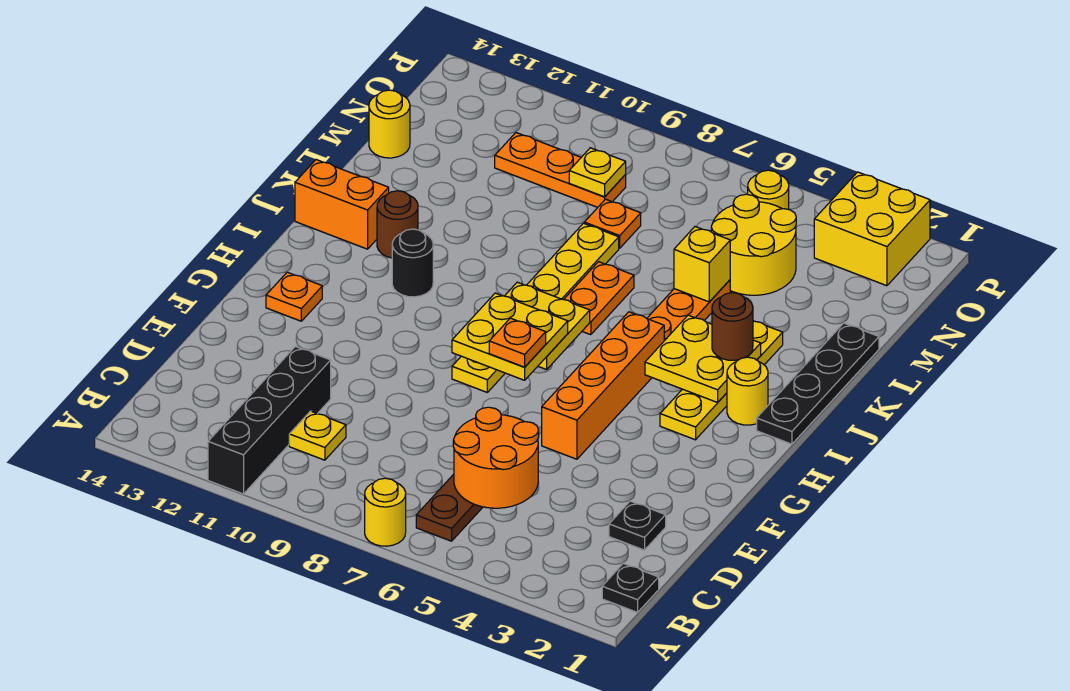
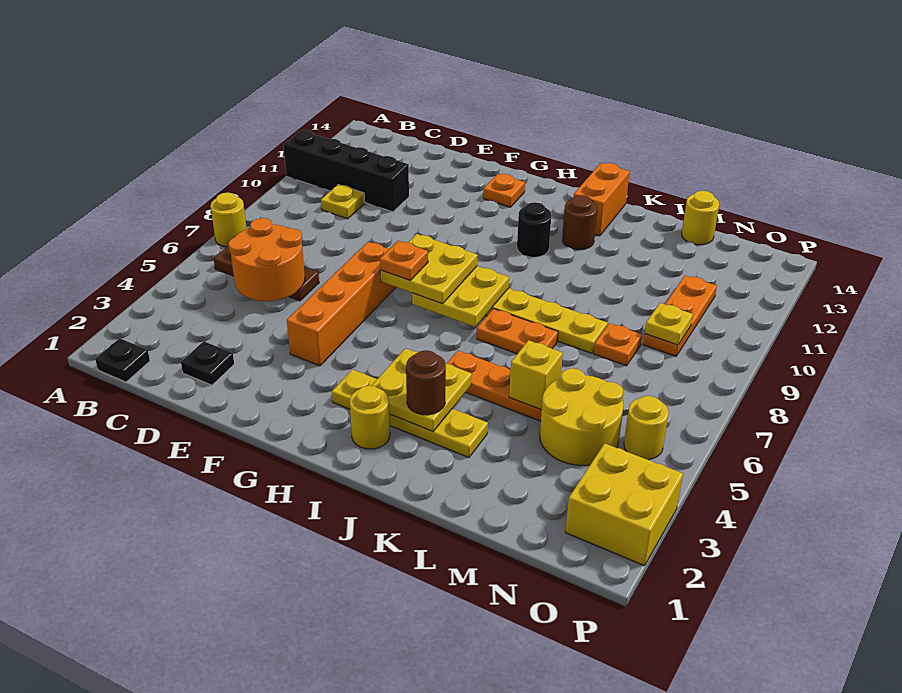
orange brick F5:I5 level 1 -> orange brick F4:F7 level 1
black plate I1:L1 level 1 -> none

